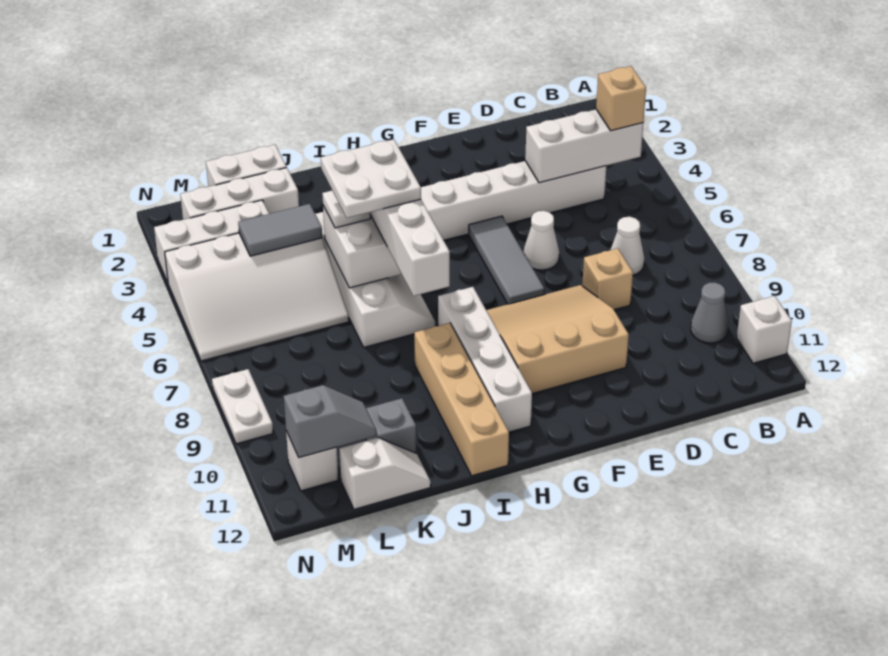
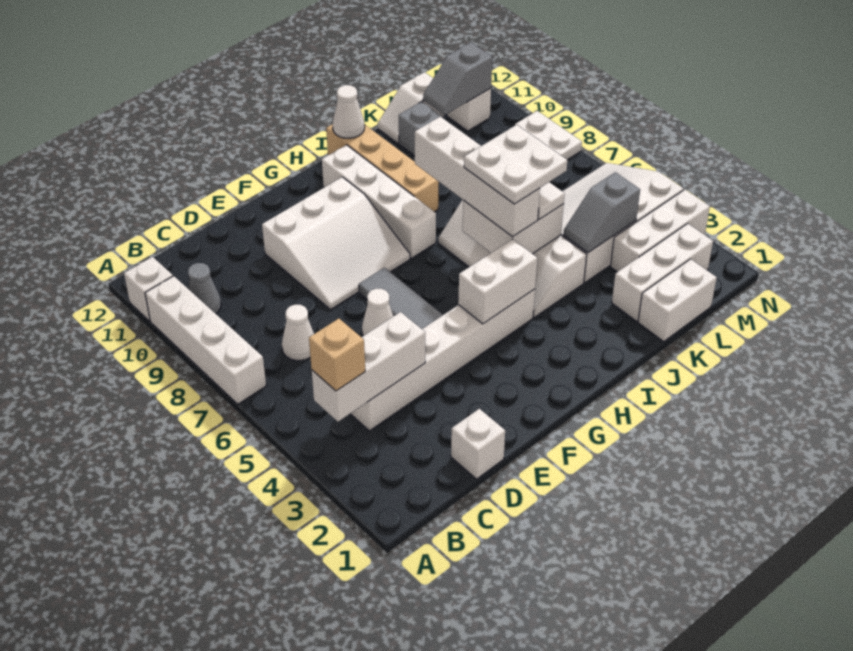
none -> white brick A7:A10 level 1
none -> white brick D1 level 1
tan brick D8 level 1 -> none
tan slope E8:G10 level 1 top 10 -> white slope E8:G10 level 1 top 10
none -> white brick G4:H4 level 2
none -> white cone I12 level 2
grey tile K4:L4 level 2 -> grey slope K4:L4 level 2 top L

